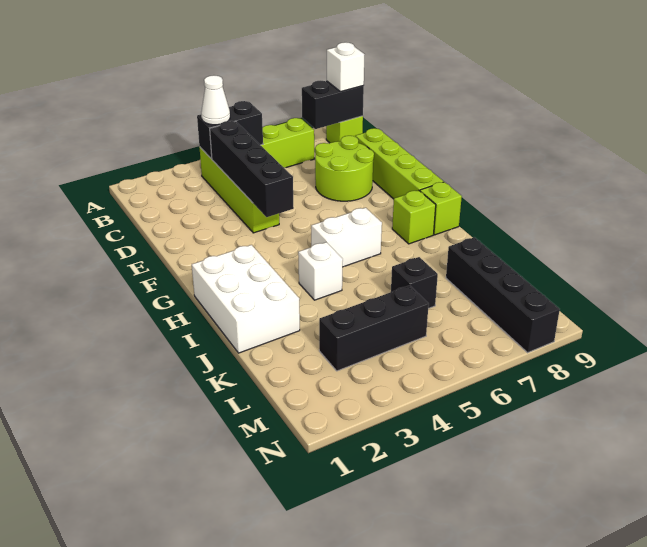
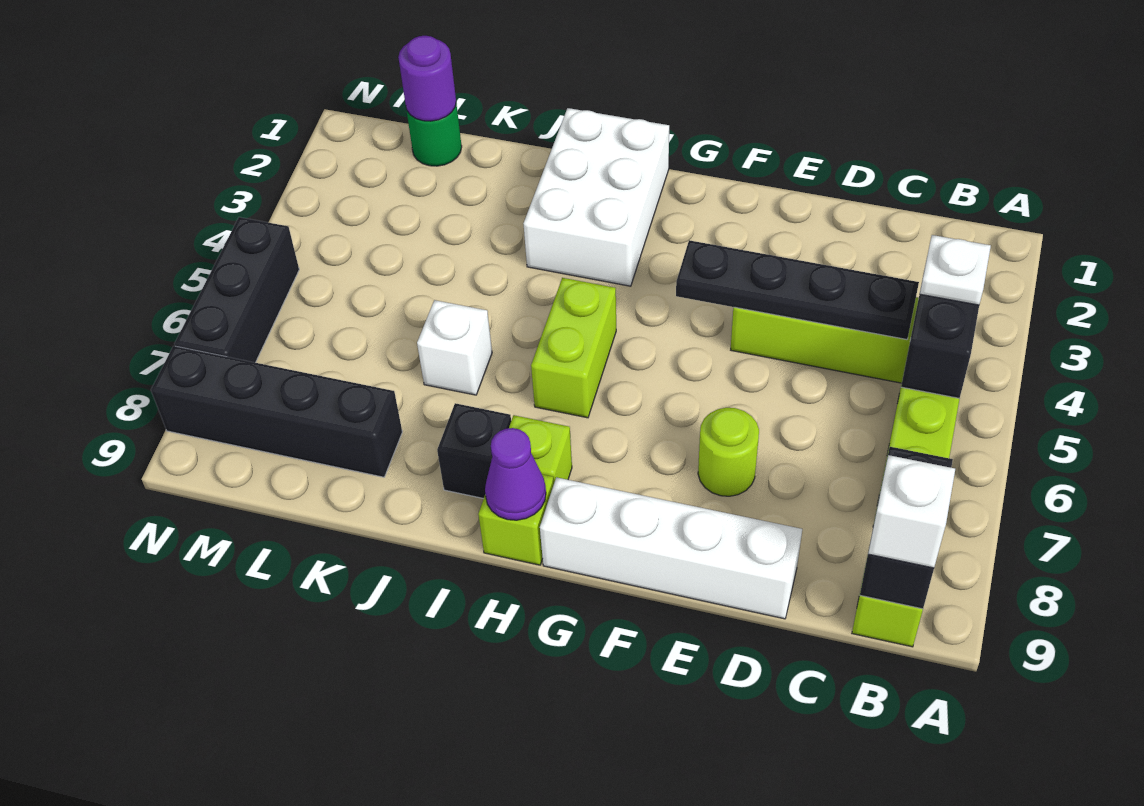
white cone B4 level 3 -> white plate B4 level 3
black brick C4:F4 level 2 -> black plate C4:F4 level 2
lime round brick D7:E8 level 1 -> lime round brick E7 level 1
lime brick D9:G9 level 1 -> white brick D9:G9 level 1
white brick H1:J2 level 1 -> white brick H1:I3 level 1
white brick H5:H6 level 1 -> lime brick H5:H6 level 1
none -> purple cone H9 level 2
white brick I4 level 1 -> white brick J6 level 1
black brick K6 level 1 -> black brick I8 level 1
none -> green round brick L1 level 1
none -> purple round brick L1 level 2
black brick L3:L5 level 1 -> black brick N5:N7 level 1

